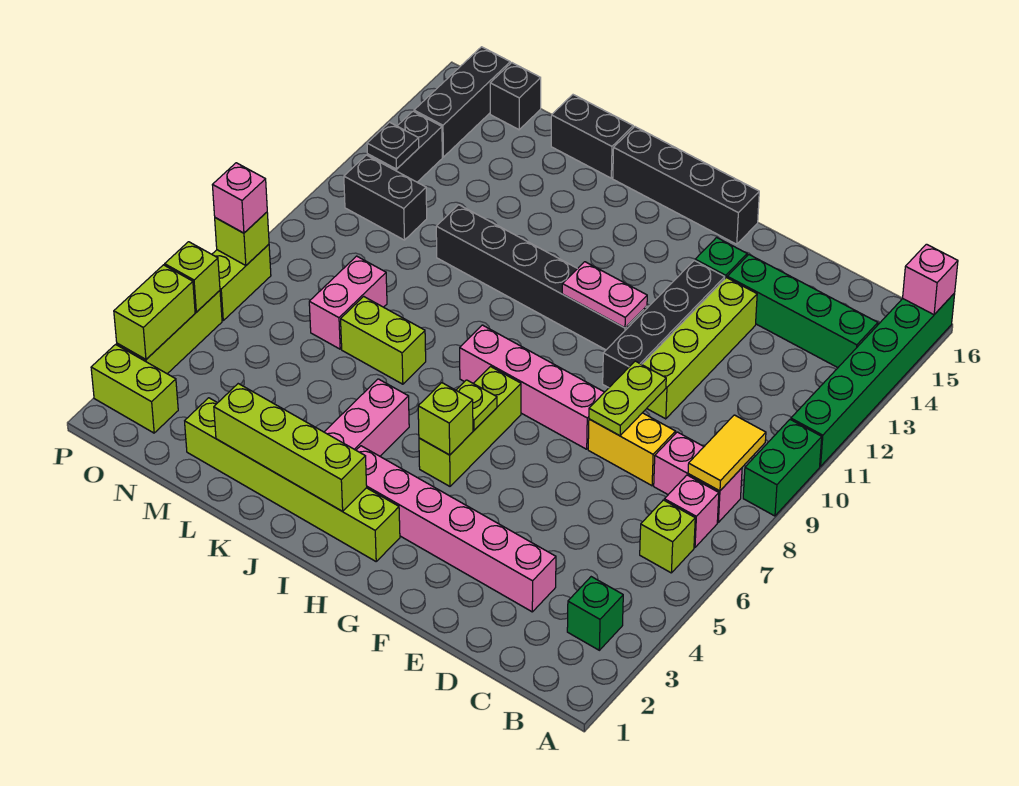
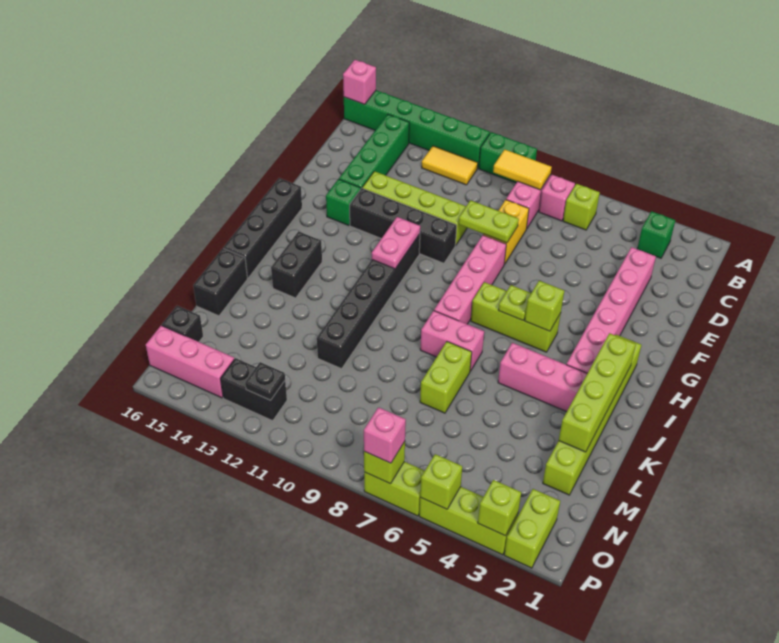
none -> yellow tile B11:B12 level 1
pink brick M7:M8 level 1 -> pink brick J7:J8 level 1
black brick N11:O11 level 1 -> black brick I14:J14 level 1
black brick O14:O16 level 1 -> pink brick O14:O16 level 1
lime brick P3:P4 level 2 -> lime brick P3 level 2

